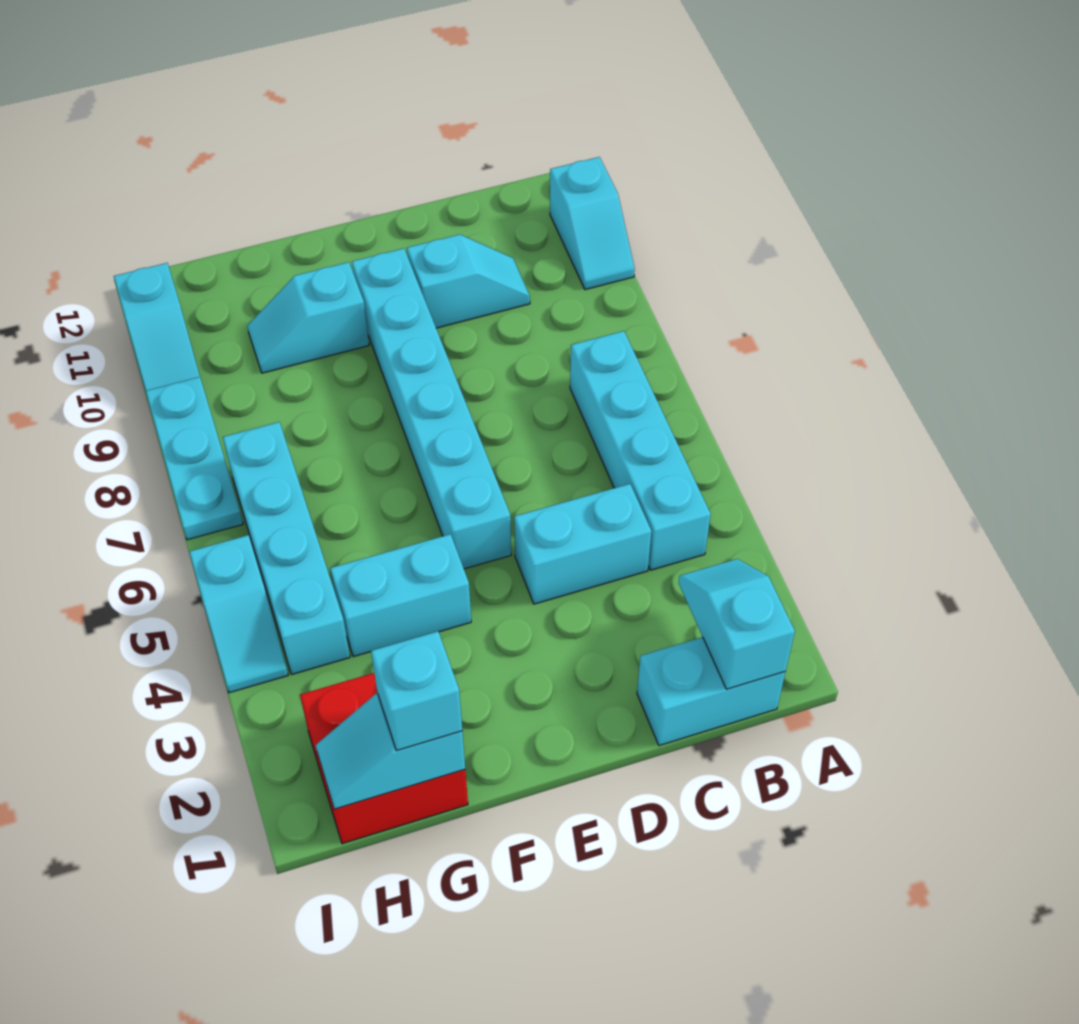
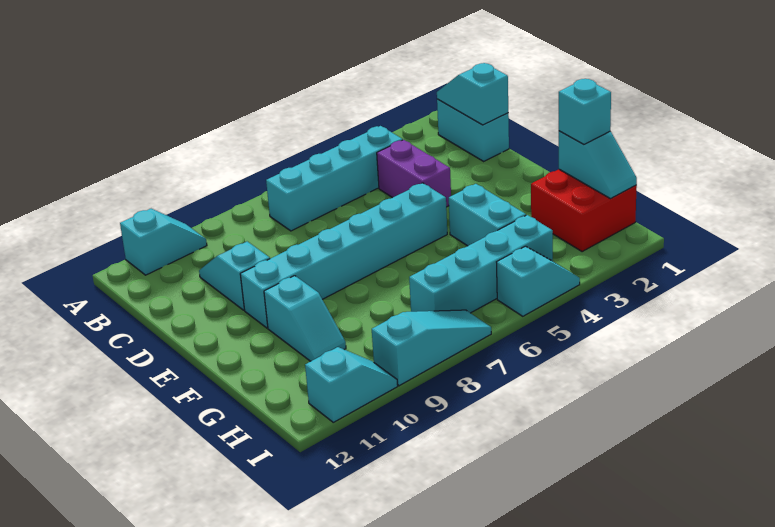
cyan slope B1:B2 level 2 top 1 -> cyan slope B1:C1 level 2 top C
cyan brick C4:D4 level 1 -> purple brick C4:D4 level 1
cyan plate I7:I9 level 1 -> cyan slope I7:I9 level 1 top 9

